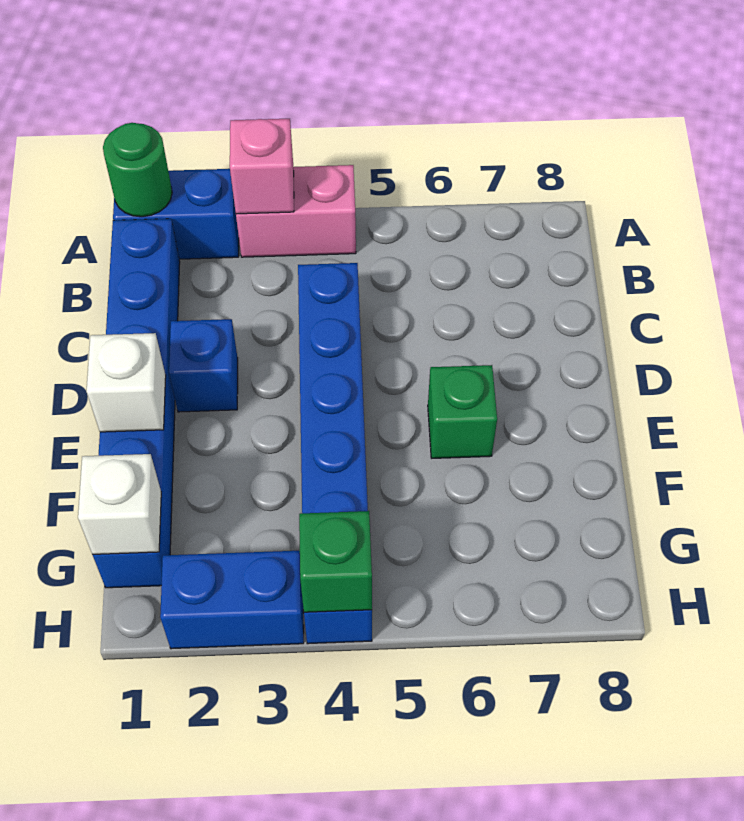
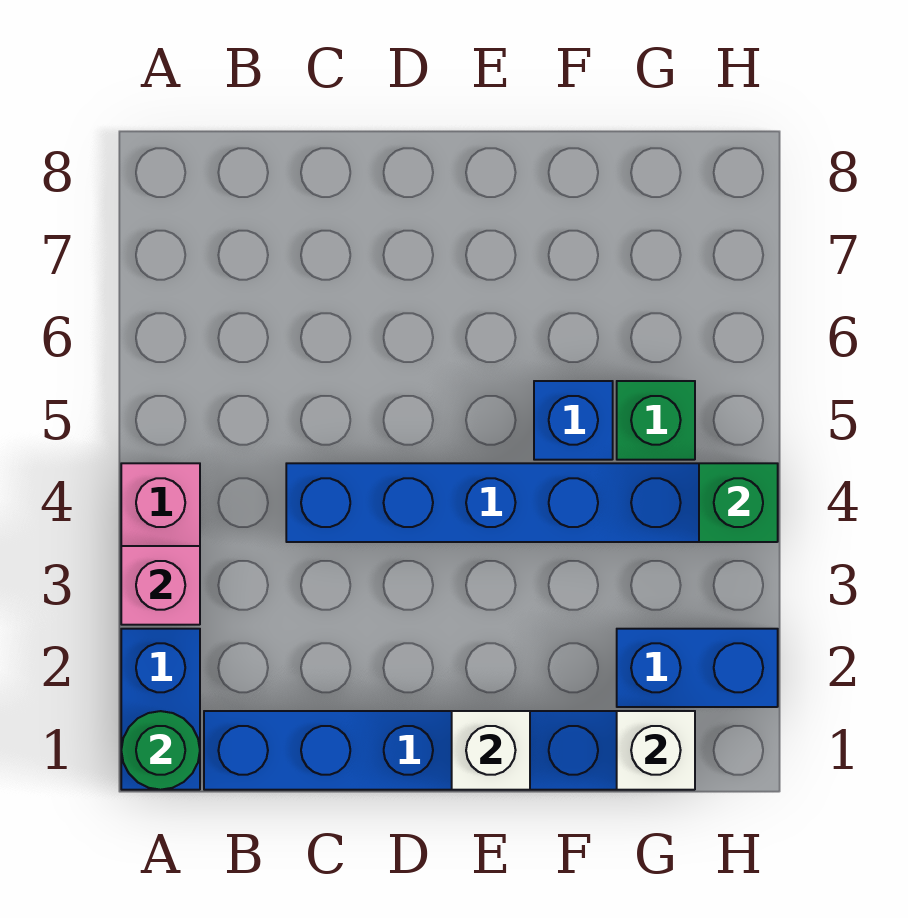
blue brick D2 level 1 -> blue brick F5 level 1
green brick E6 level 1 -> green brick G5 level 1
blue brick H2:H3 level 1 -> blue brick G2:H2 level 1

